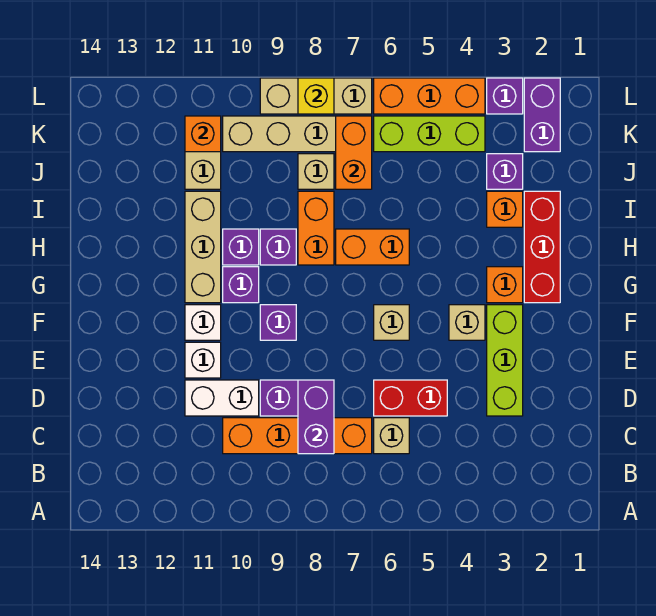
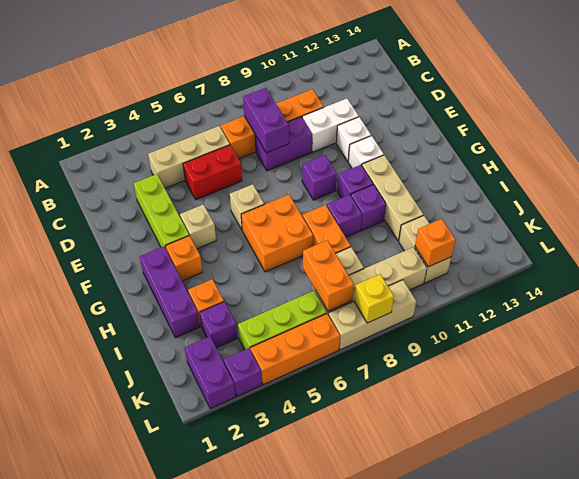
tan brick C6 level 1 -> tan brick C4:C6 level 1
red brick G2:I2 level 1 -> purple brick G2:I2 level 1
orange brick H6:H7 level 1 -> orange brick G6:H7 level 1

